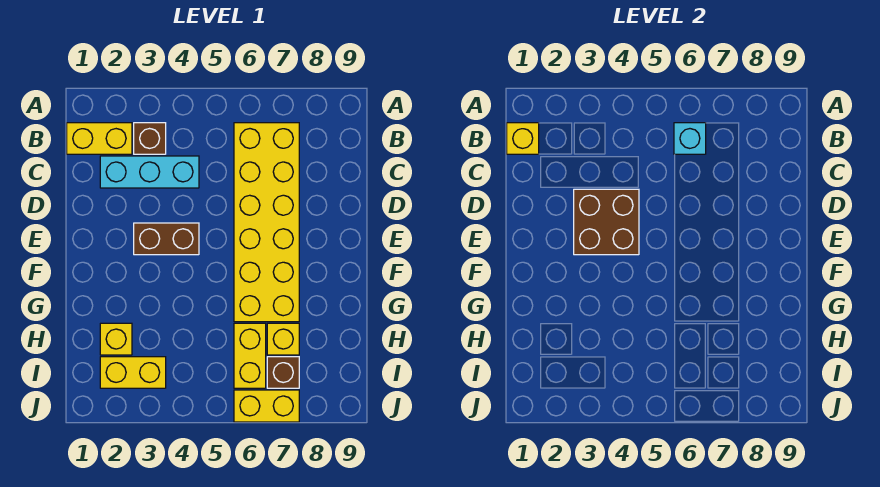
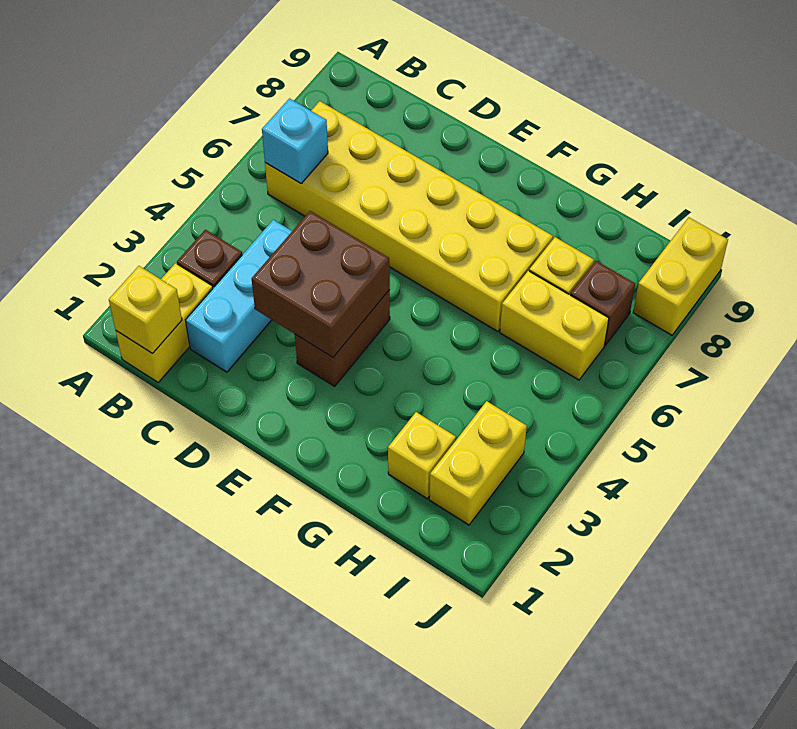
yellow brick J6:J7 level 1 -> yellow brick J8:J9 level 1

